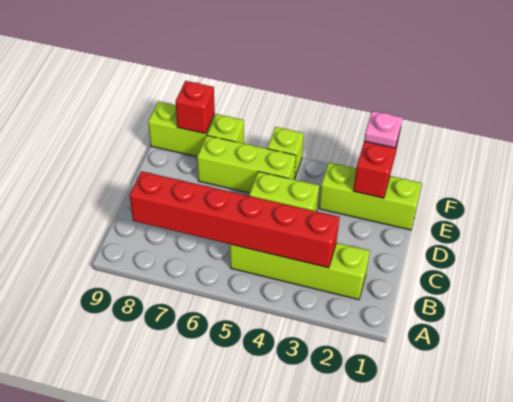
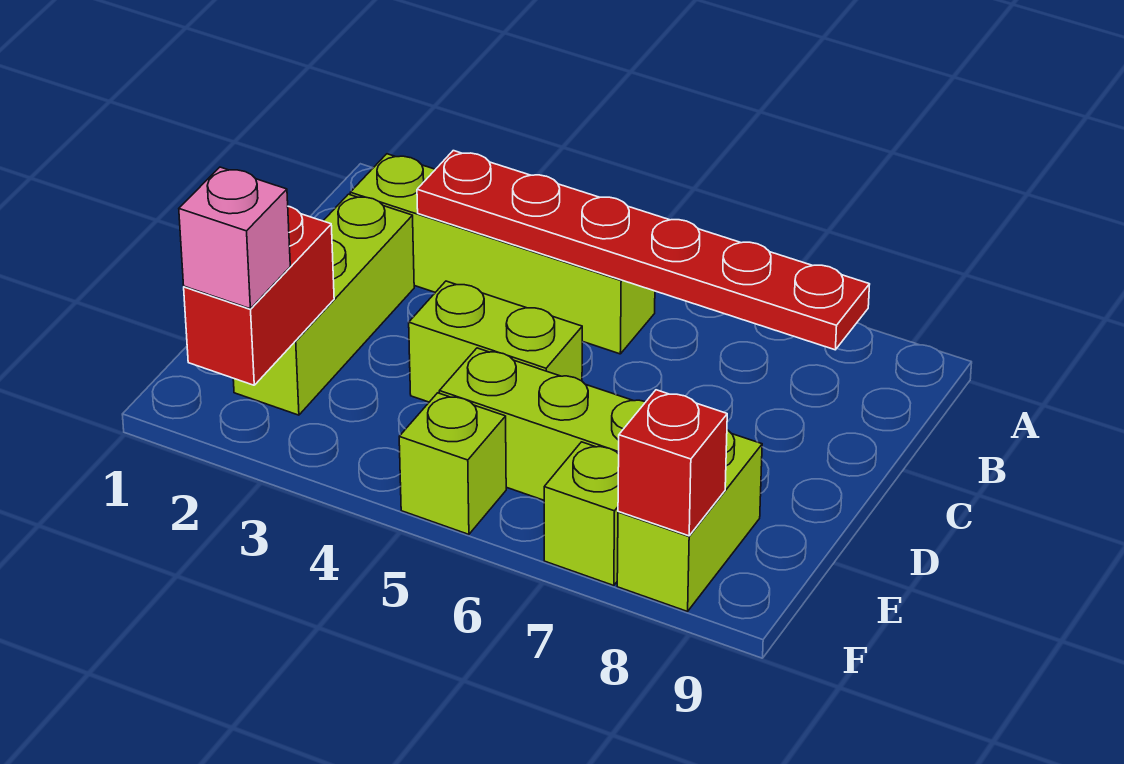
red brick B3:B8 level 2 -> red plate B3:B8 level 2
lime brick E1:E3 level 1 -> lime brick C2:E2 level 1
pink plate F2 level 3 -> pink brick F2 level 3
lime brick F8:F9 level 1 -> lime brick E8:F8 level 1

